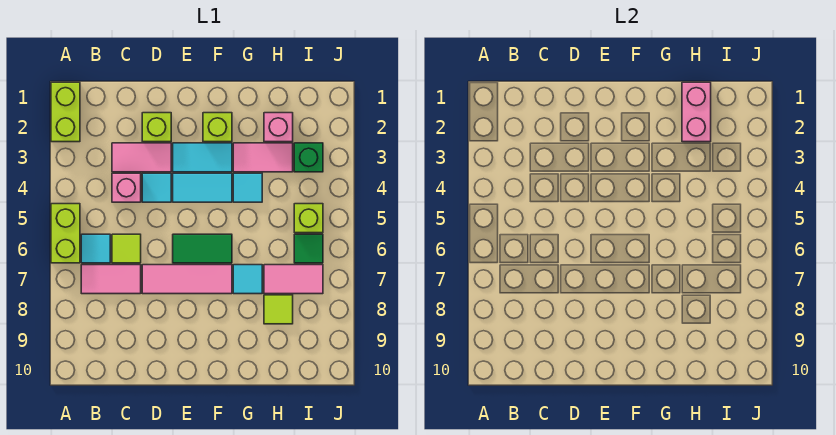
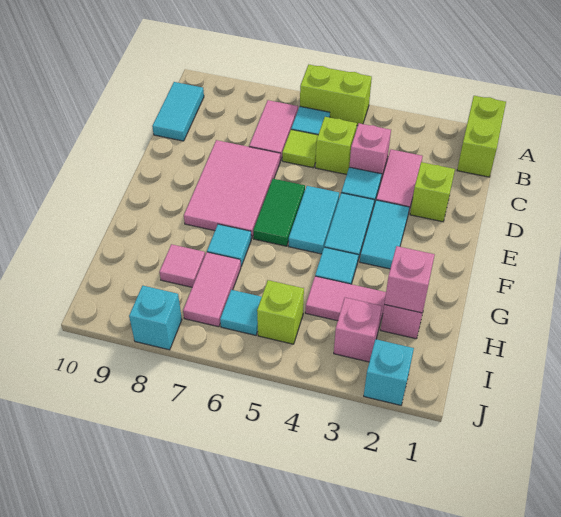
lime brick A1:A2 level 1 -> lime brick A1:B1 level 1
none -> cyan tile B10:C10 level 1
pink tile D7:F7 level 1 -> pink tile D7:F8 level 1
none -> cyan tile E5:F5 level 1
lime brick F2 level 1 -> lime brick C5 level 1
pink tile G3:H3 level 1 -> pink tile H3:H4 level 1
pink brick H1:H2 level 2 -> pink brick H2 level 2
lime tile H8 level 1 -> pink tile H8 level 1
green brick I3 level 1 -> pink brick I3 level 1
green tile I6 level 1 -> cyan tile I6 level 1
none -> cyan brick J2 level 1
none -> cyan brick J8 level 1

